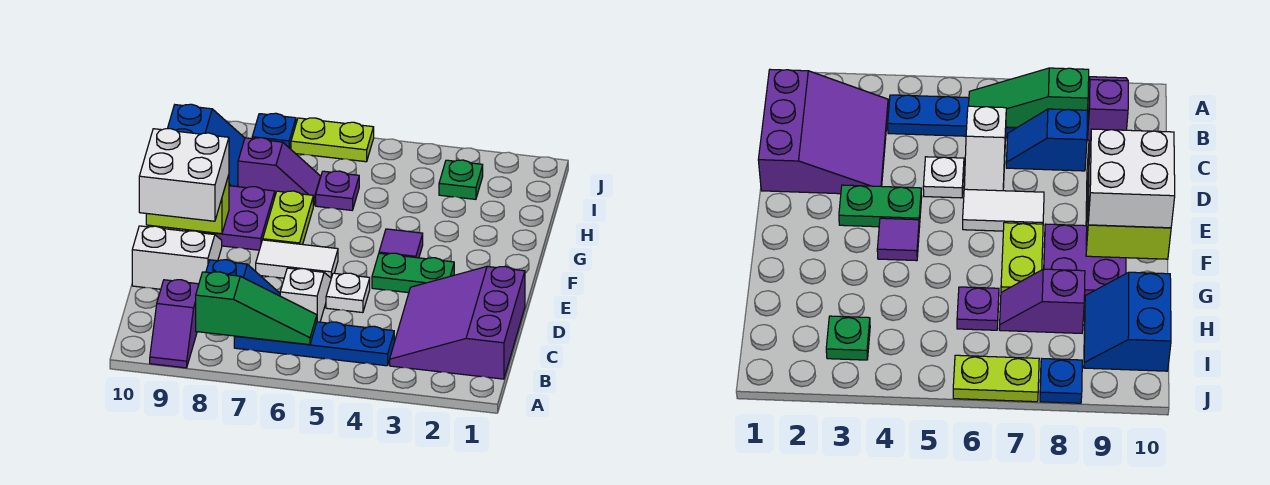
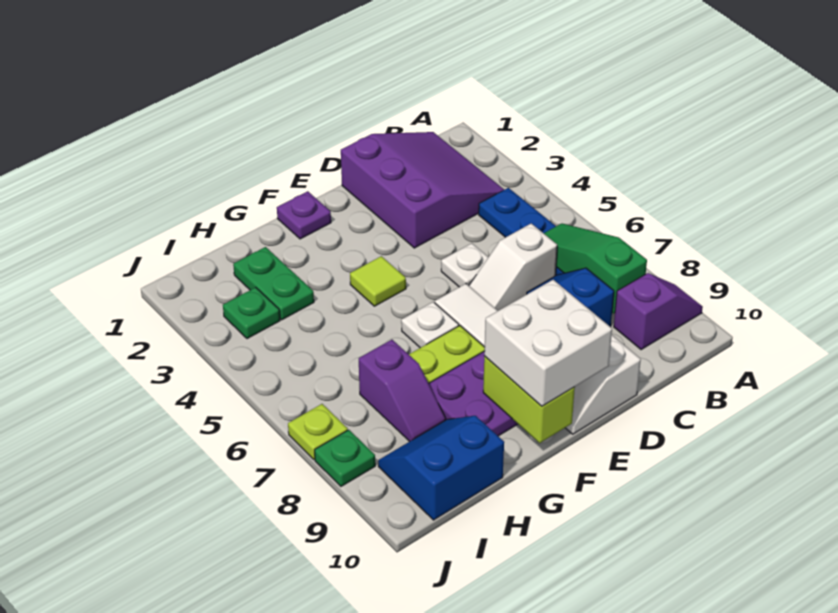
purple slope B1:D3 level 1 top 1 -> purple slope B1:D3 level 1 top D
green plate E3:E4 level 1 -> green plate H2:H3 level 1
purple tile F4 level 1 -> lime tile F4 level 1
none -> white plate F6 level 1
purple plate H6 level 1 -> purple plate F1 level 1
purple slope H7:H8 level 1 top 8 -> purple slope H7:H8 level 1 top 7
lime plate J6:J7 level 1 -> lime plate J7 level 1
blue plate J8 level 1 -> green plate J8 level 1

